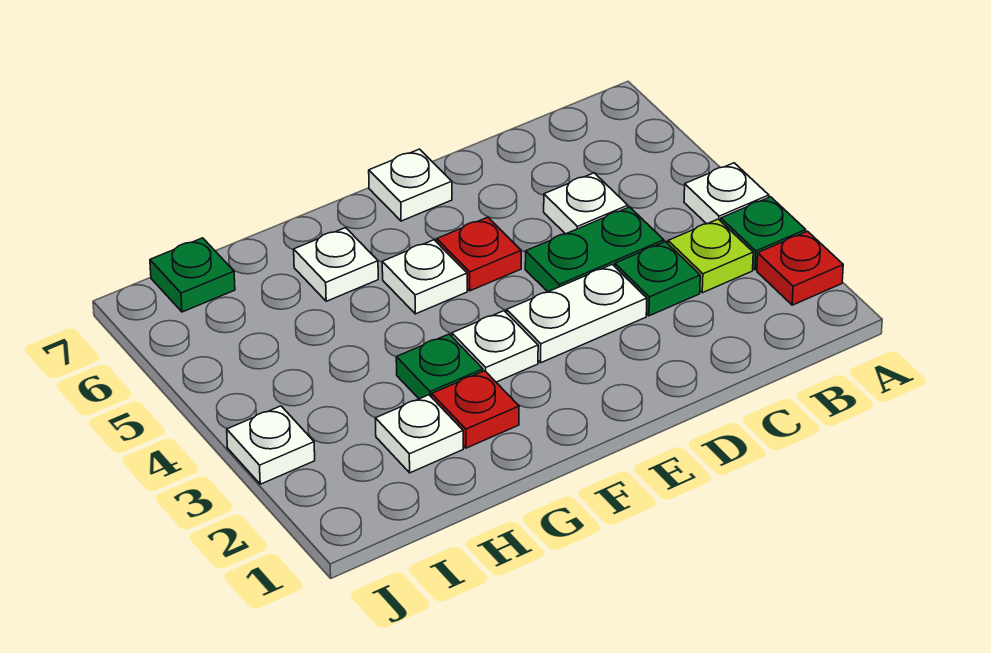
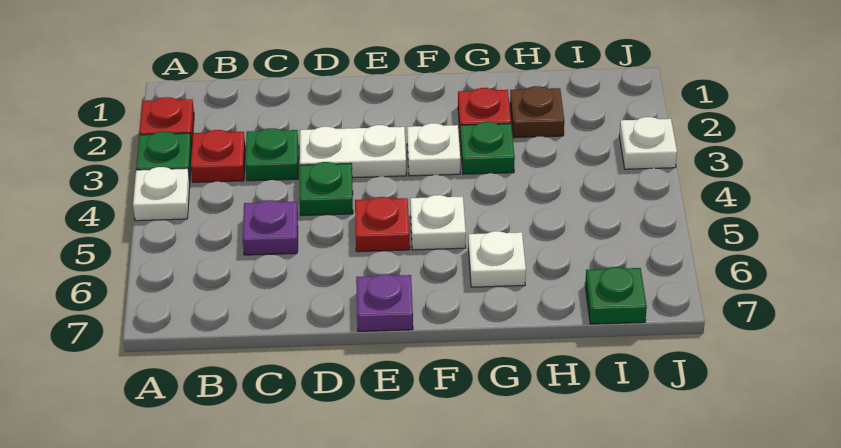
lime plate B3 level 1 -> red plate B3 level 1
green plate C4:D4 level 1 -> green plate D4 level 1
white plate C5 level 1 -> purple plate C5 level 1
white plate E7 level 1 -> purple plate E7 level 1
white plate H2 level 1 -> brown plate H2 level 1

